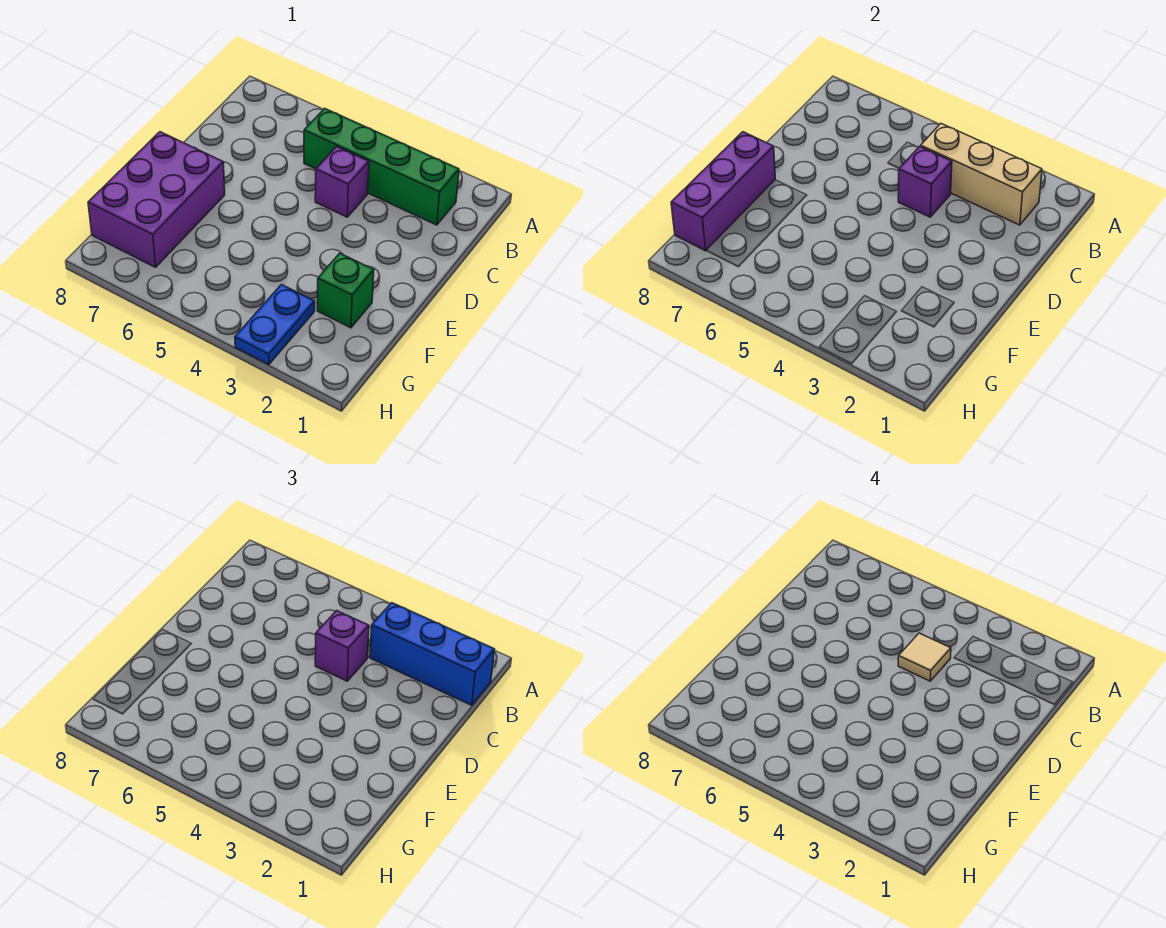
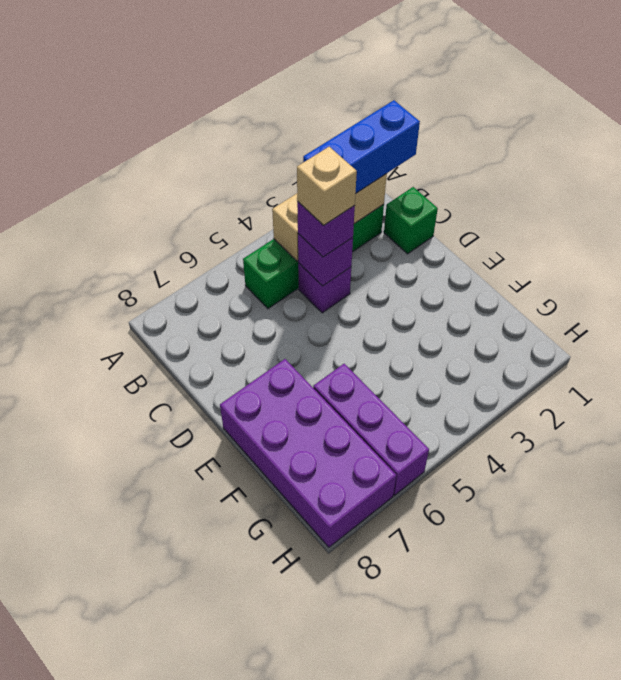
tan tile C4 level 4 -> tan brick C4 level 4
purple brick E7:G8 level 1 -> purple brick E7:H8 level 1
purple brick E8:G8 level 2 -> purple brick F6:H6 level 1
green brick F2 level 1 -> green brick C1 level 1
blue plate G3:H3 level 1 -> none

